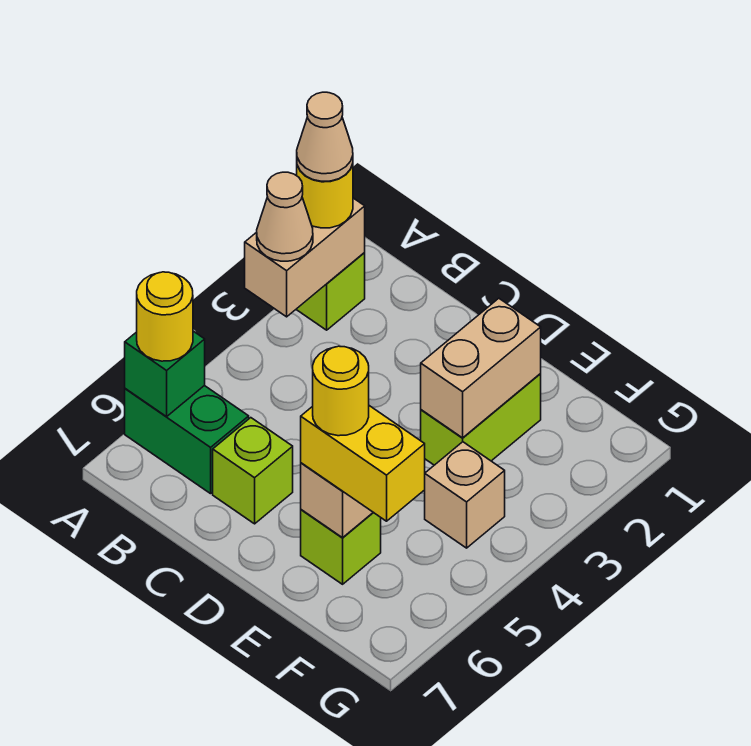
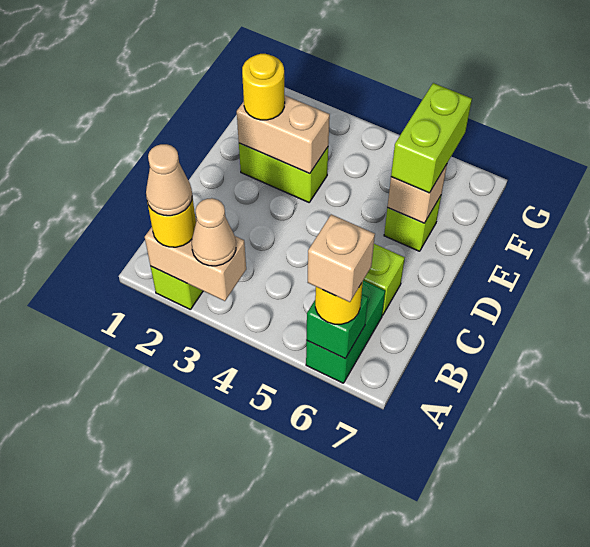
yellow brick E6:F6 level 3 -> lime brick E6:F6 level 3
yellow round brick E6 level 4 -> yellow round brick E2 level 3
tan brick F4 level 1 -> tan brick A6 level 4

